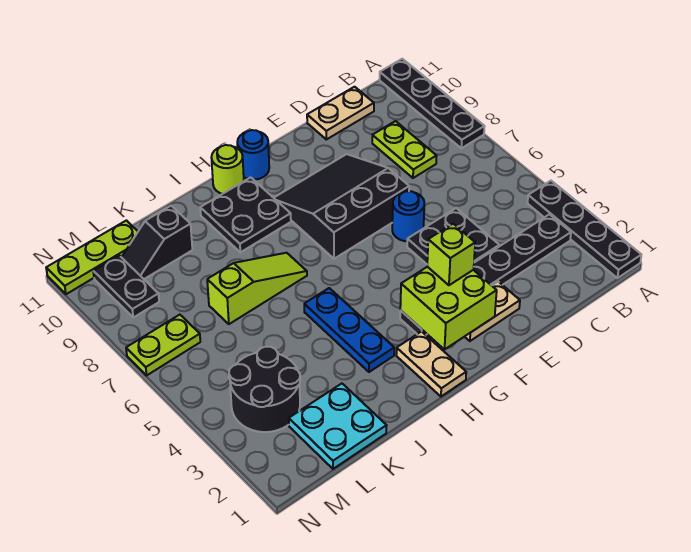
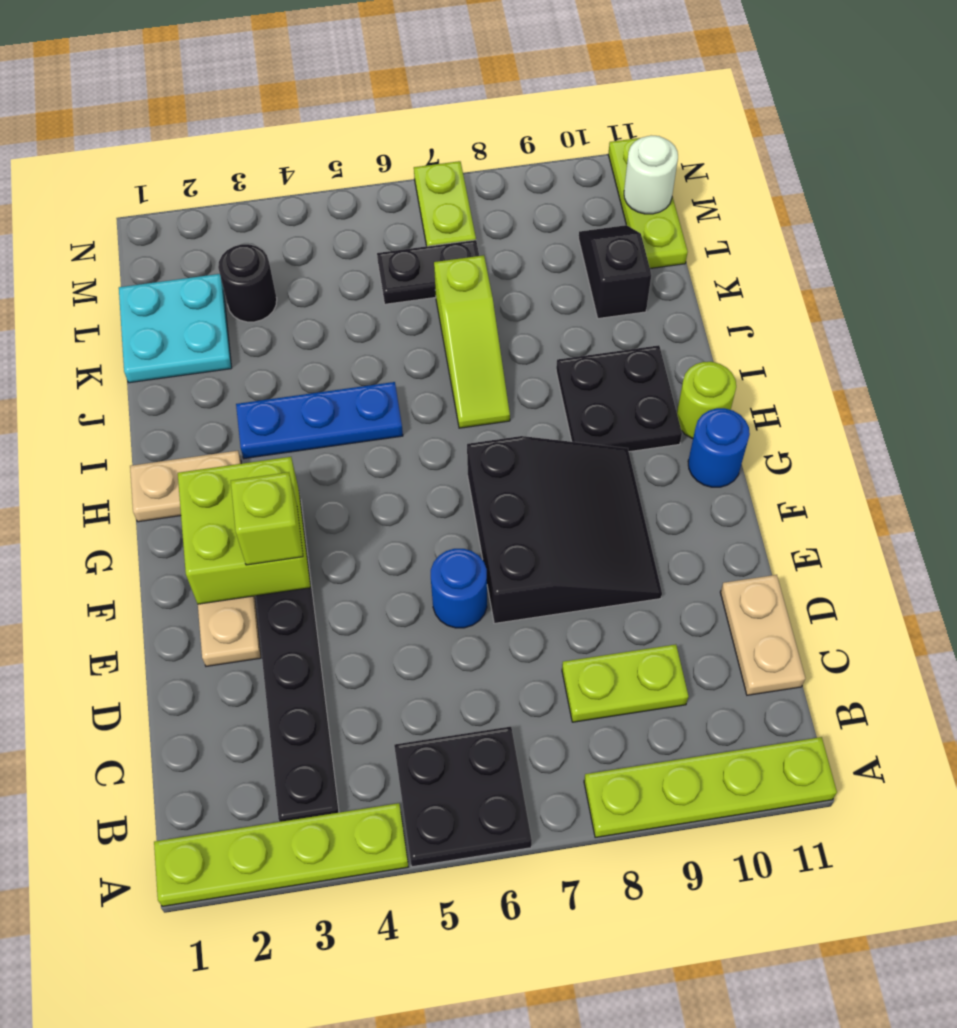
black plate A1:A4 level 1 -> lime plate A1:A4 level 1
black plate A8:A11 level 1 -> lime plate A8:A11 level 1
black plate D4:E5 level 1 -> black plate A5:B6 level 1
black round brick L3:M4 level 1 -> black round brick L3 level 1
black plate M9:M10 level 1 -> black plate L6:L7 level 1
none -> white round brick M11 level 2

